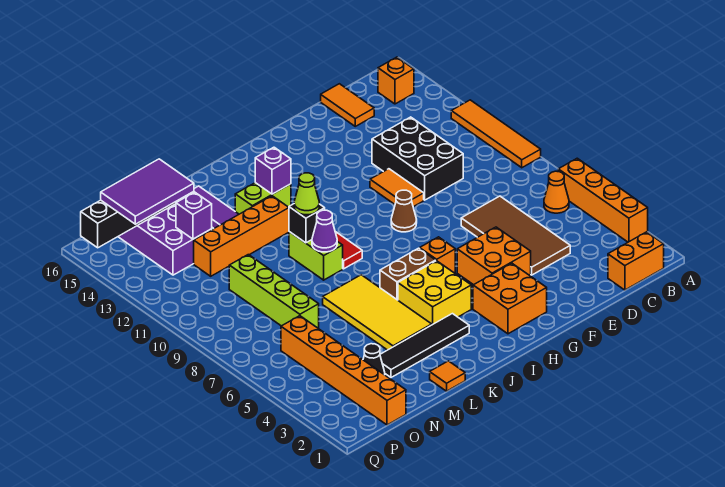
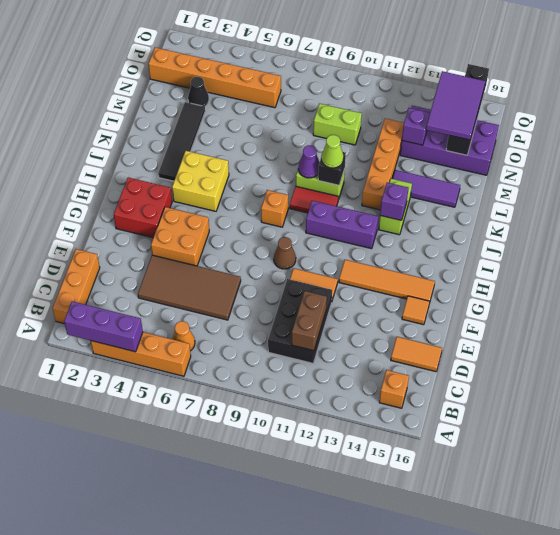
none -> purple brick A2:A4 level 2
orange tile A9:A12 level 1 -> orange tile G12:G15 level 1
orange brick B1:C1 level 1 -> orange brick B1:D1 level 1
black brick D10:E12 level 1 -> black brick C10:E11 level 1
orange brick G2:H3 level 1 -> red brick G2:H3 level 1
orange brick H6 level 1 -> orange brick I8 level 1
brown brick I6:J6 level 1 -> brown brick C11:D11 level 2
none -> purple brick I10:I12 level 1
yellow tile K4:L7 level 1 -> none
orange tile L1 level 1 -> orange tile F15 level 1
lime brick N7:N10 level 1 -> lime brick N9:N10 level 1

